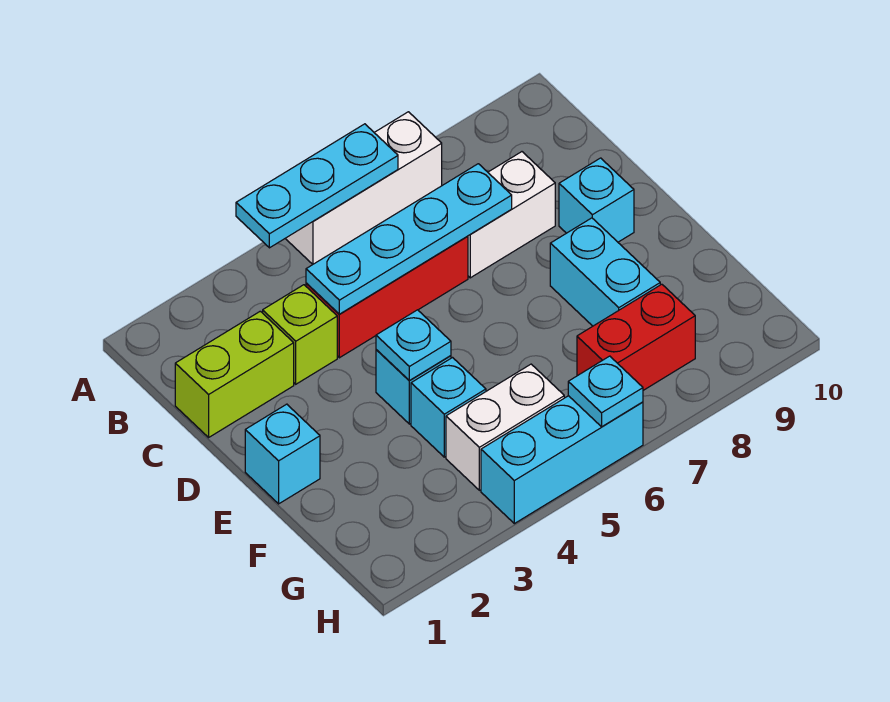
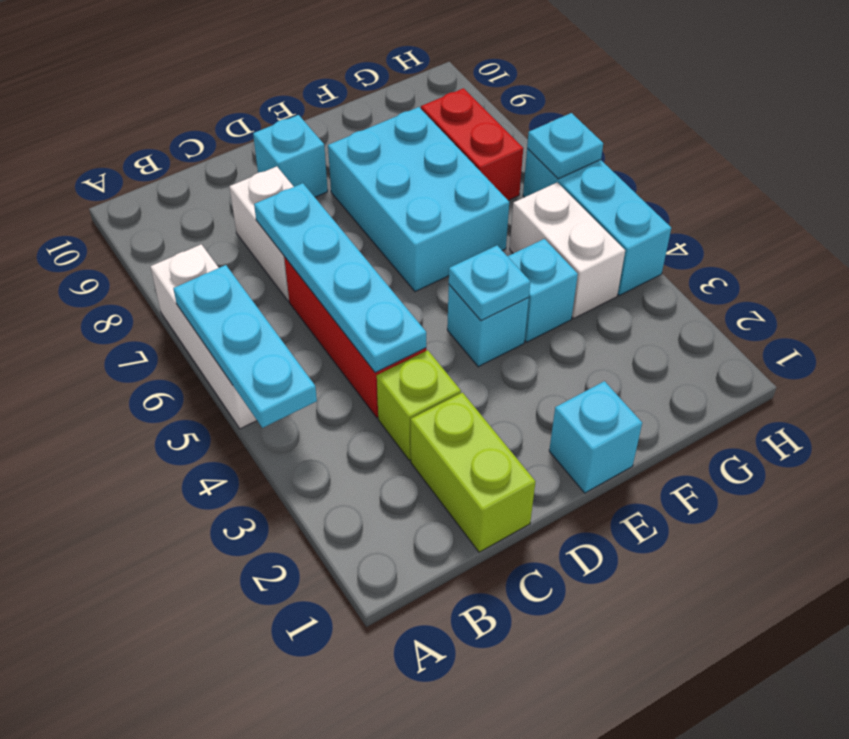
cyan brick E8:F8 level 1 -> cyan brick E6:F8 level 1

